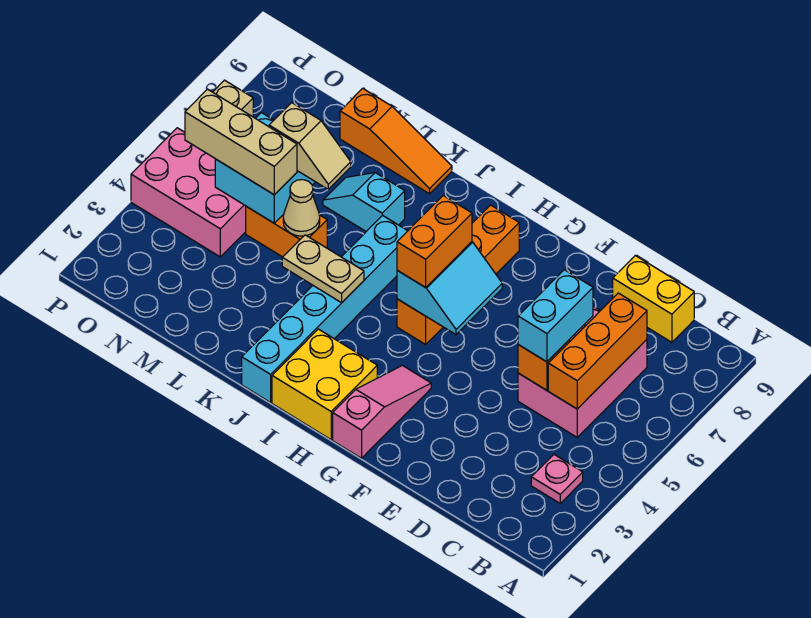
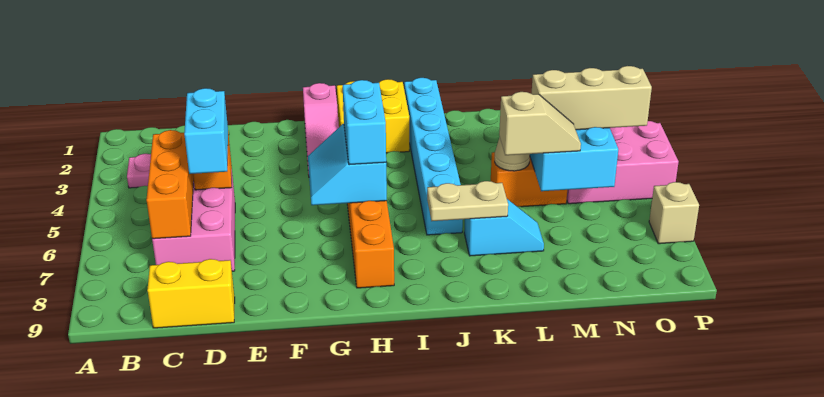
orange brick H5:H6 level 3 -> cyan brick H5:H6 level 3
tan plate J4:K4 level 2 -> tan plate J7:K7 level 2
orange slope K9:M9 level 1 top M -> none
tan slope L6:M6 level 3 top M -> tan slope L6:M6 level 3 top L

